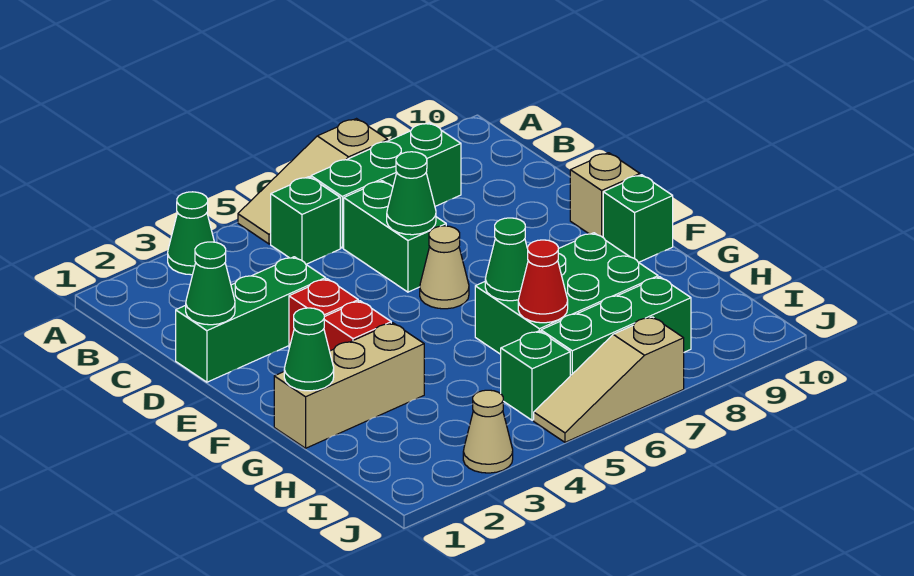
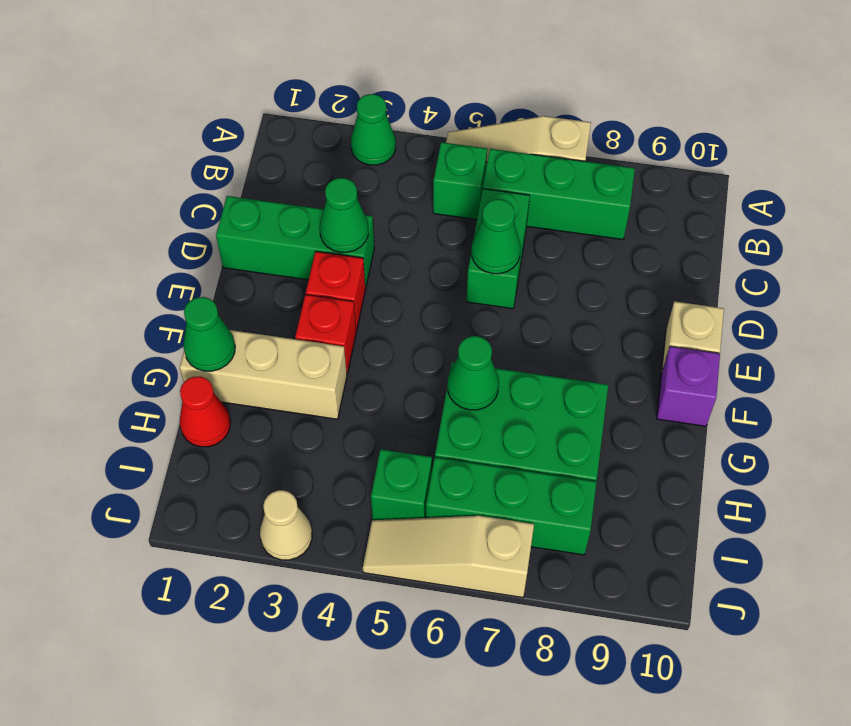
green cone D1 level 2 -> green cone D3 level 2
tan cone E6 level 1 -> none
green brick F10 level 1 -> purple brick F10 level 1
red cone H6 level 2 -> red cone H1 level 1

